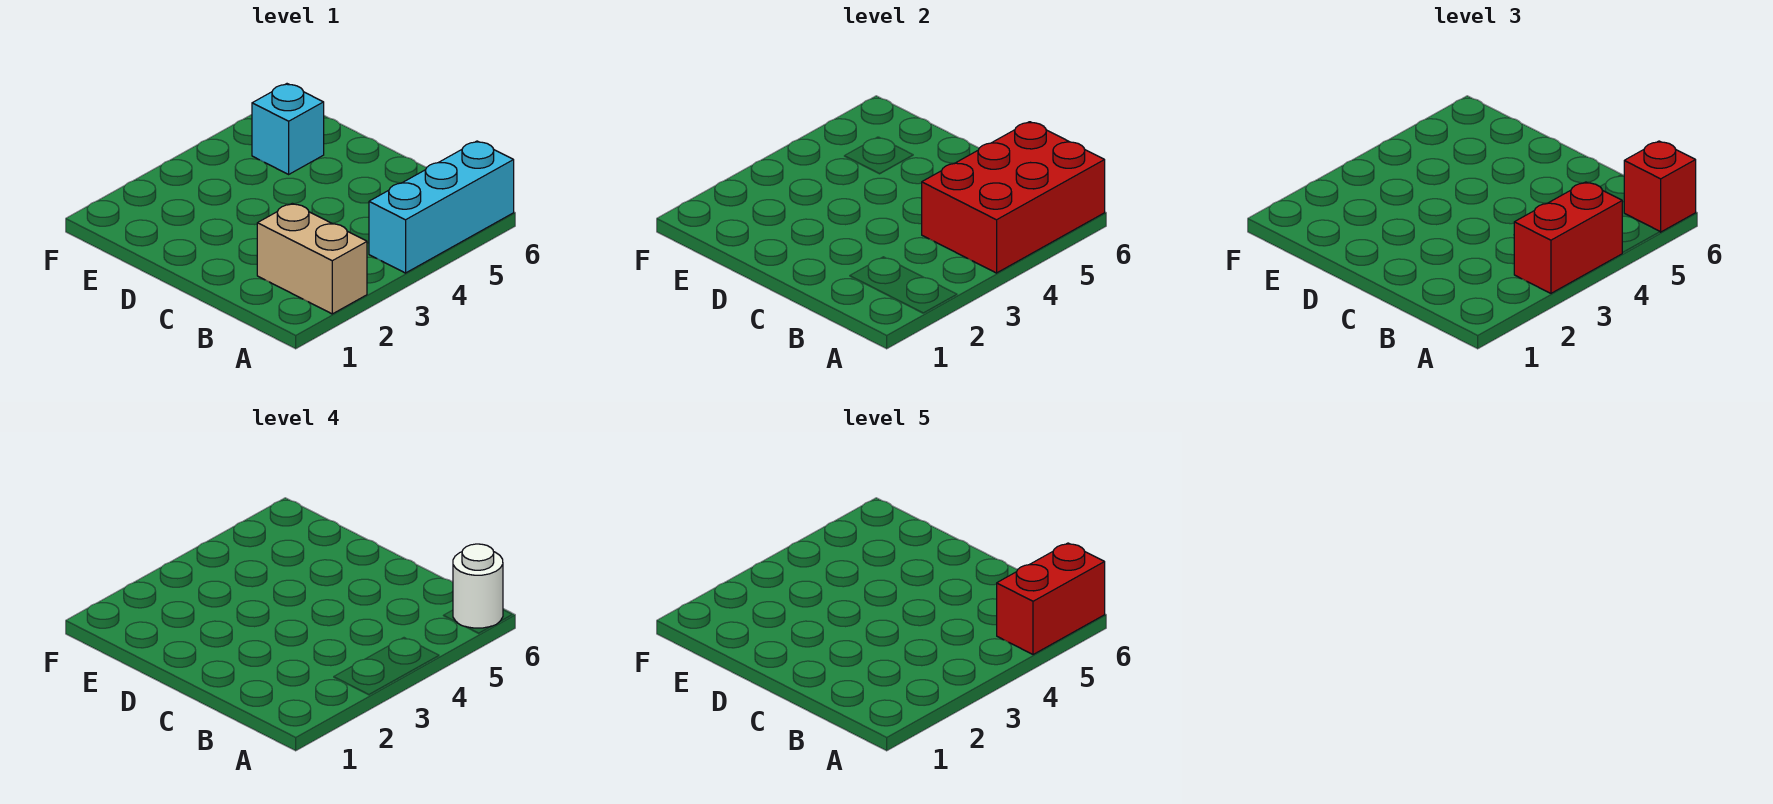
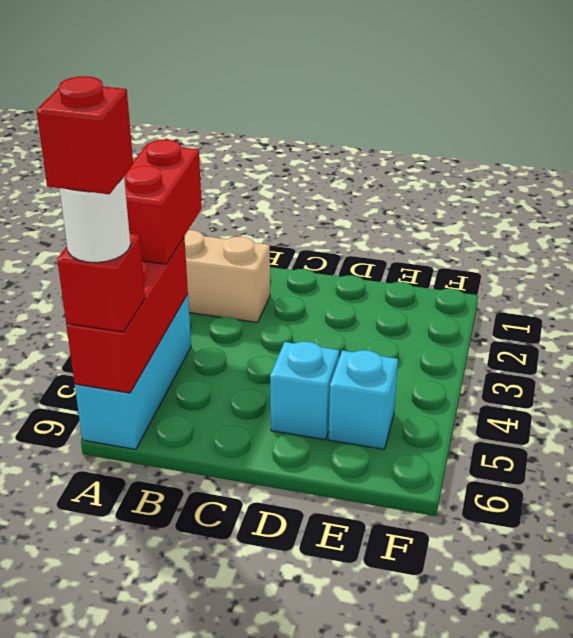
red brick A4:B6 level 2 -> red brick A4:A6 level 2
red brick A5:A6 level 5 -> red brick A6 level 5
none -> cyan brick D5 level 1

